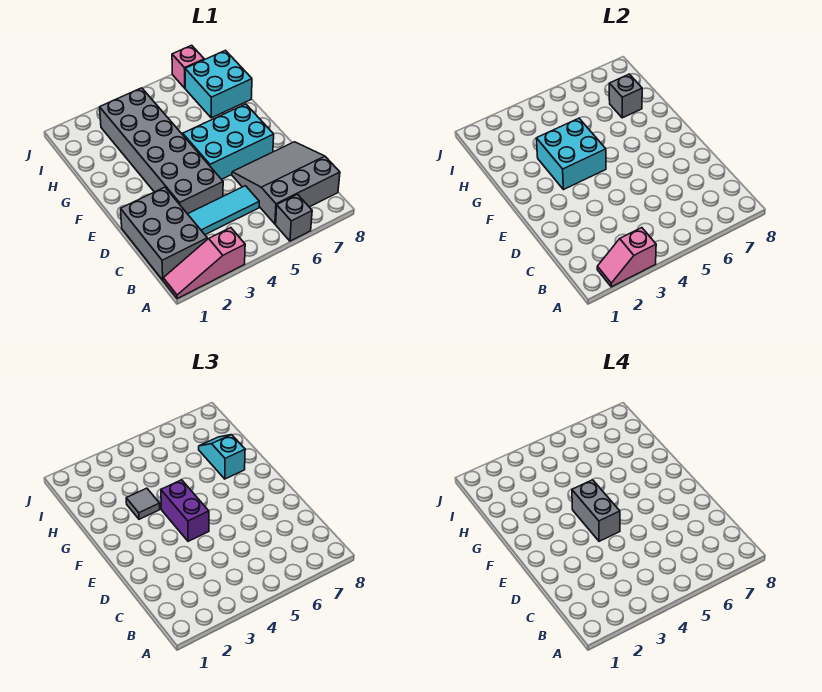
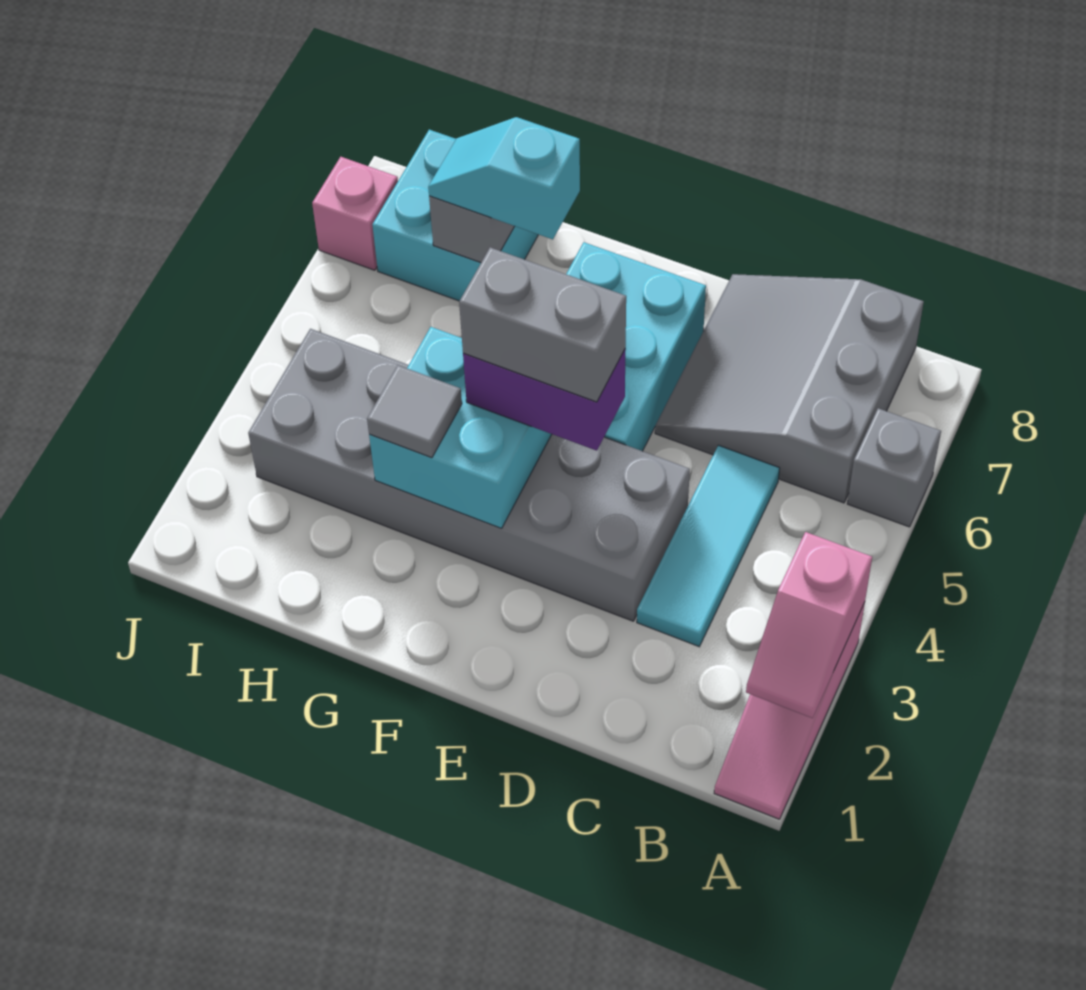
grey brick B1:D2 level 1 -> none

